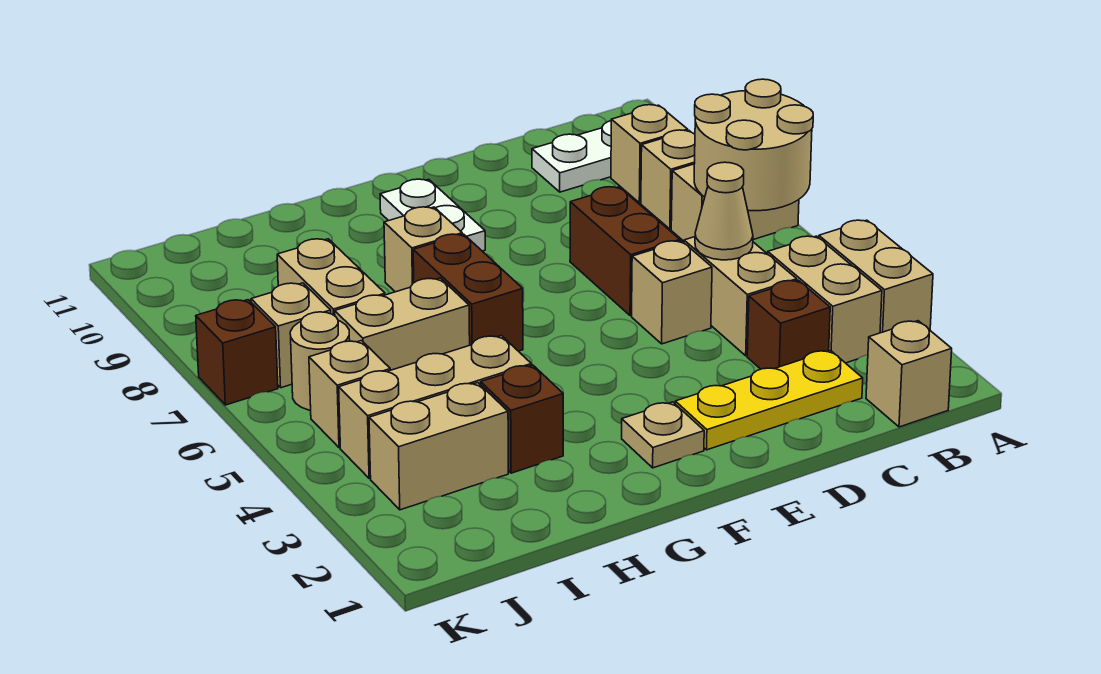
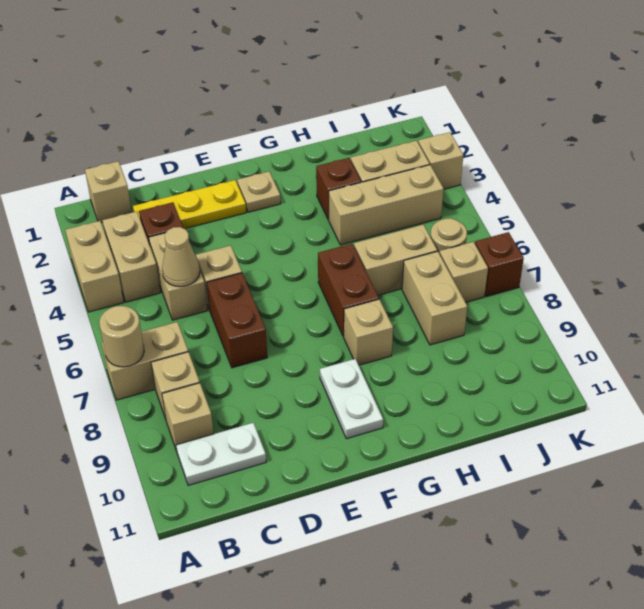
tan round brick A6:B7 level 2 -> tan round brick A7 level 2
tan brick J5 level 1 -> tan brick K3 level 1

